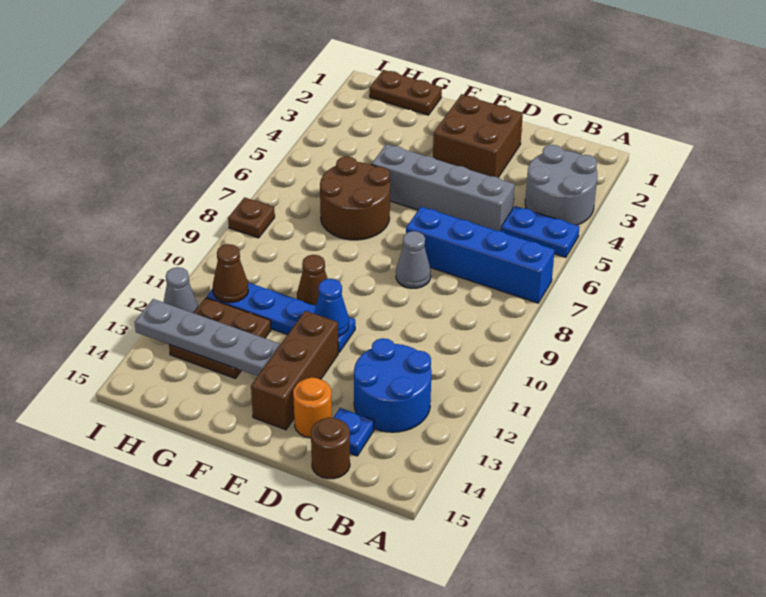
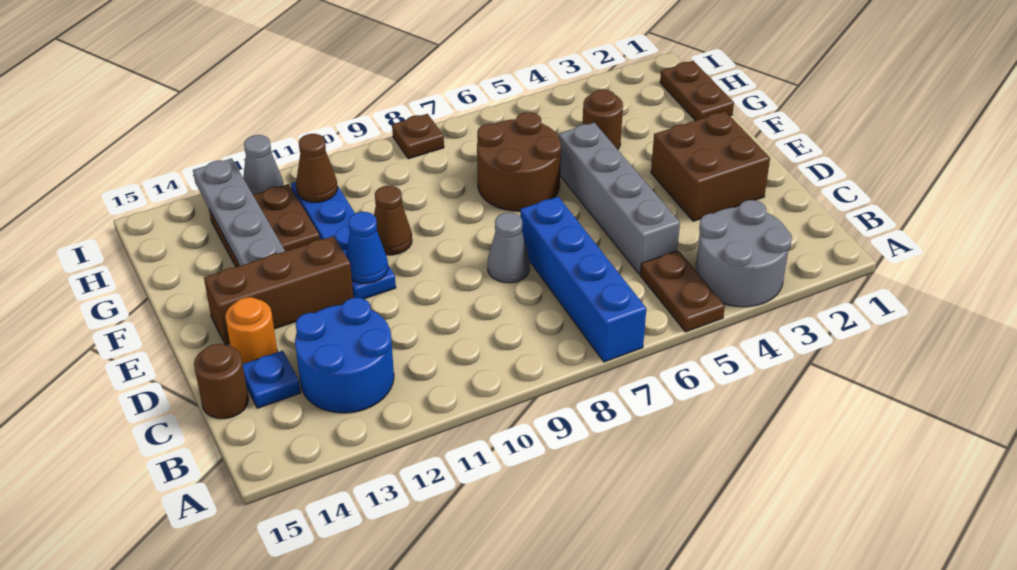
blue plate A5:B5 level 1 -> brown plate A5:B5 level 1
none -> brown round brick G4 level 1

